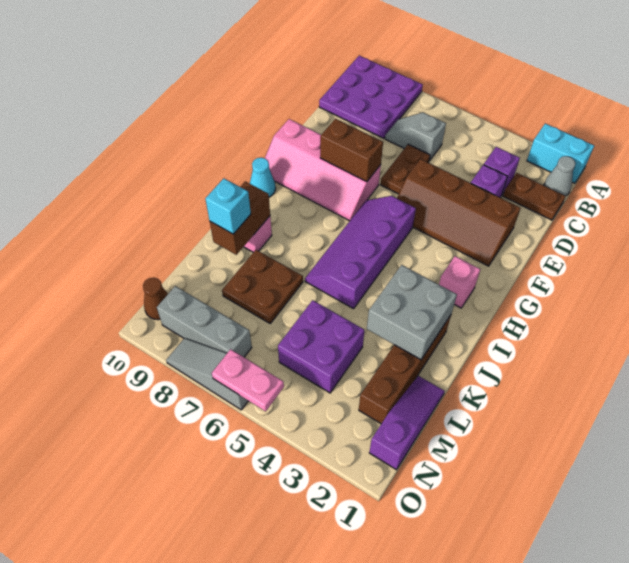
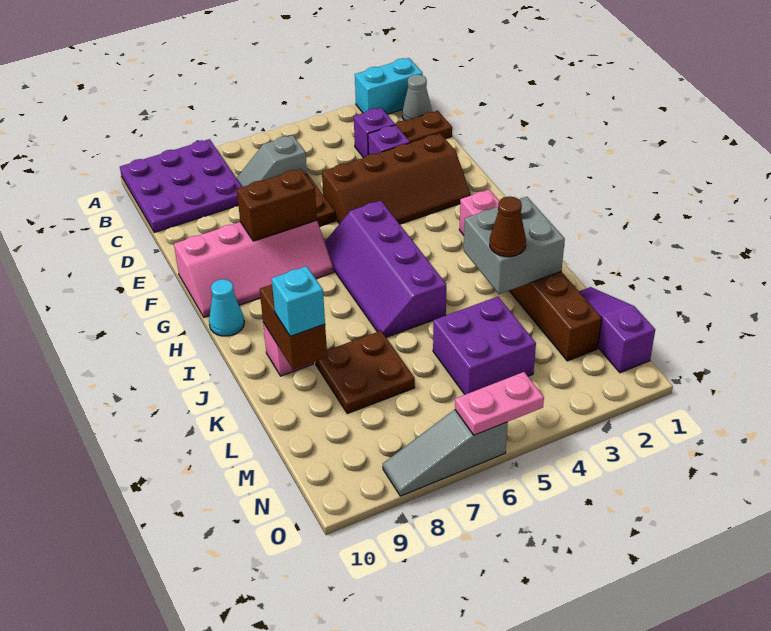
grey brick N7:N9 level 1 -> none
brown cone N10 level 1 -> brown cone K3 level 3

